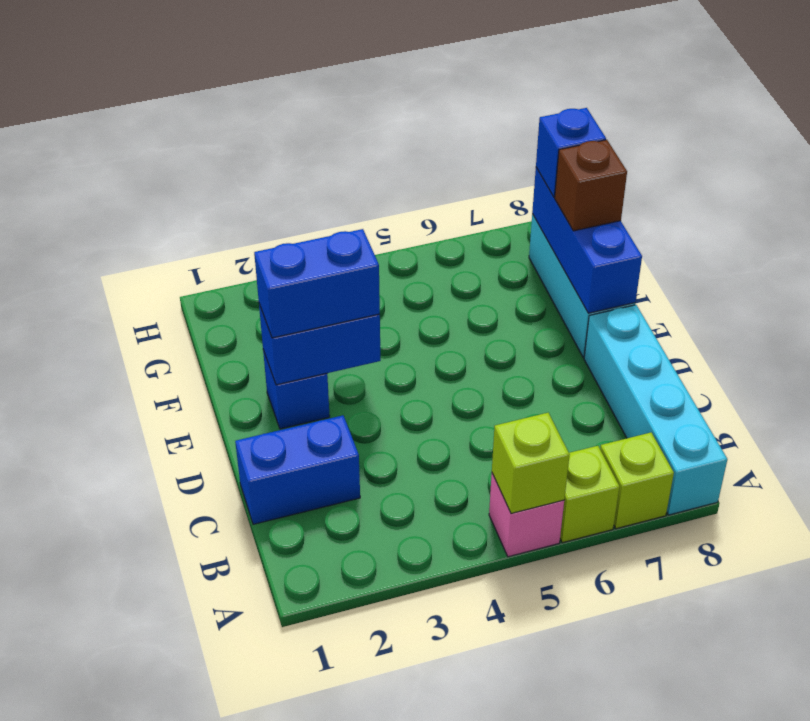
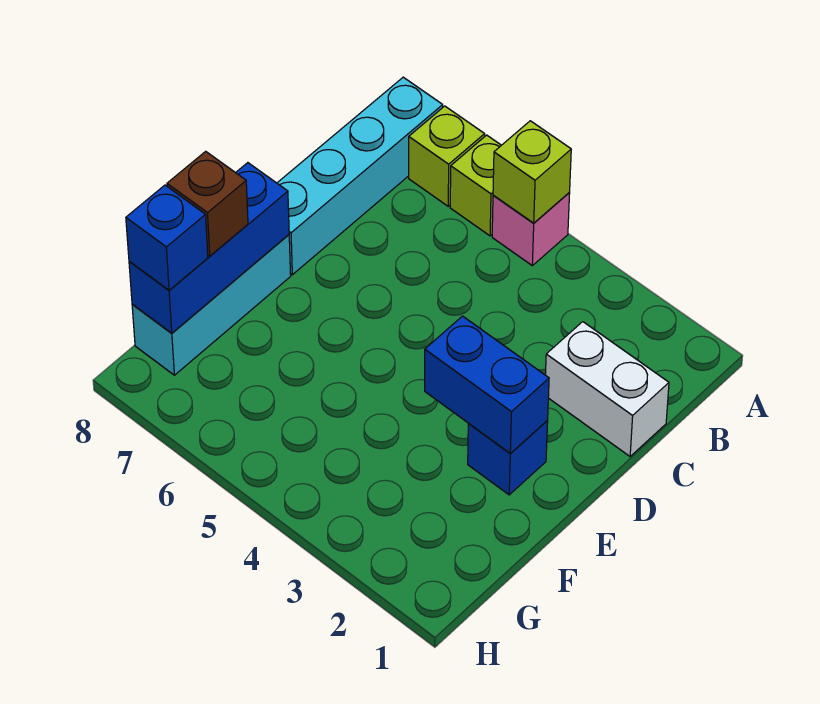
blue brick C1:C2 level 1 -> white brick C1:C2 level 1
blue brick E2:E3 level 3 -> none

